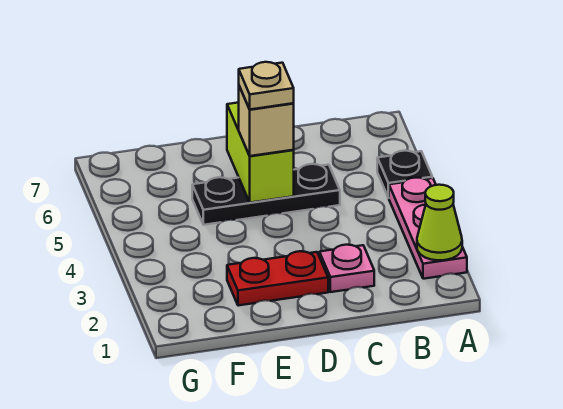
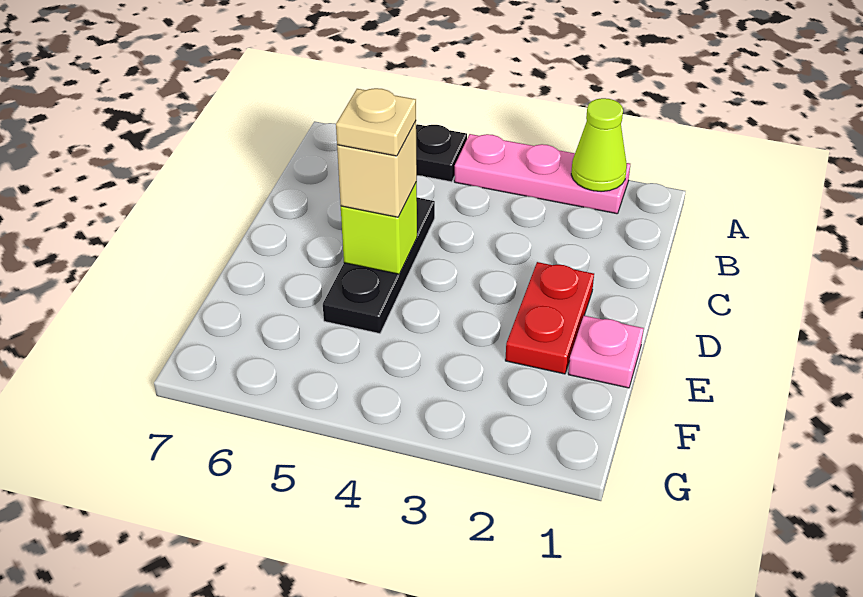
pink plate C2 level 1 -> pink plate E1 level 1
lime brick D5:D6 level 2 -> lime brick D5 level 2

